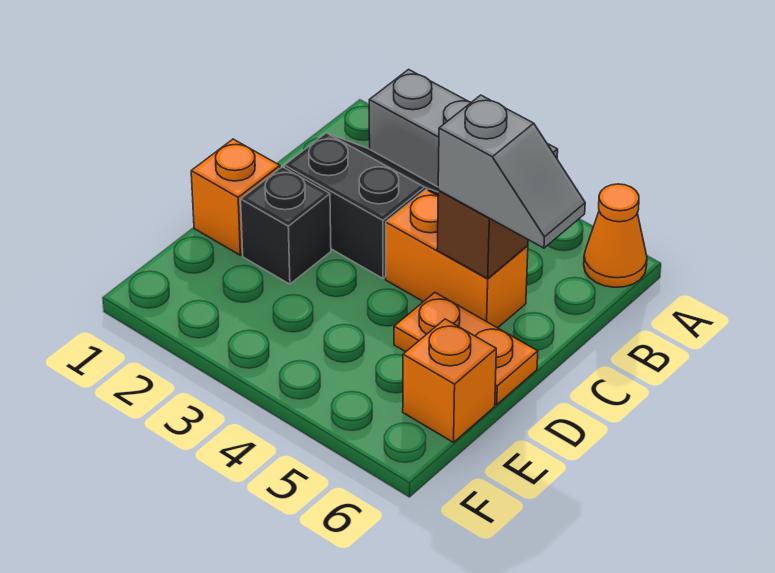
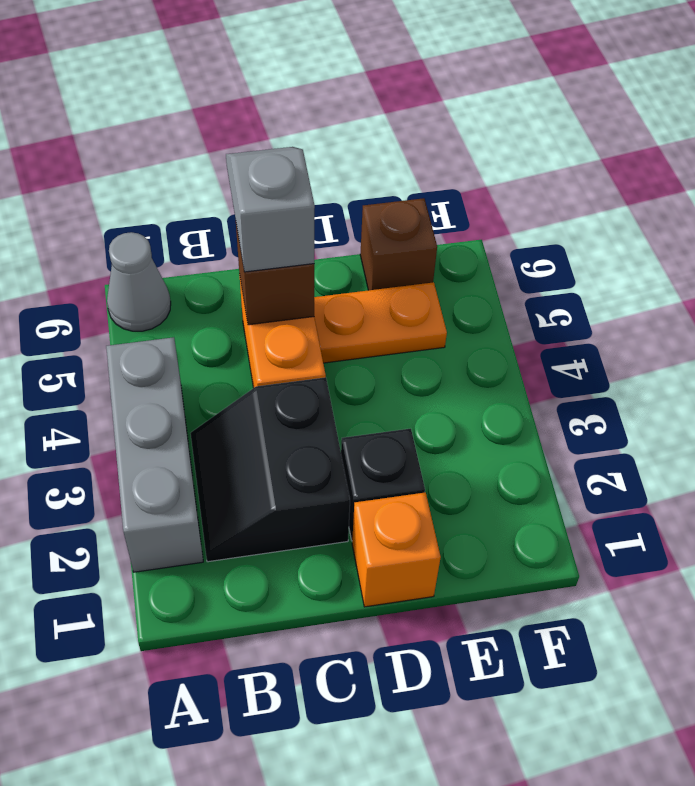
orange cone A6 level 1 -> grey cone A6 level 1
orange plate D5:D6 level 1 -> orange plate D5:E5 level 1
orange brick E6 level 1 -> brown brick E6 level 1

